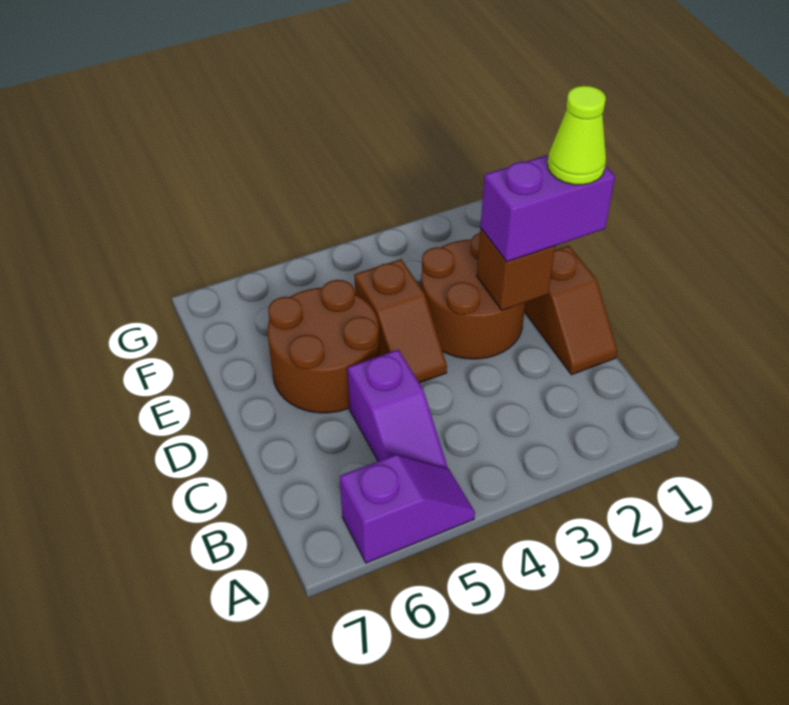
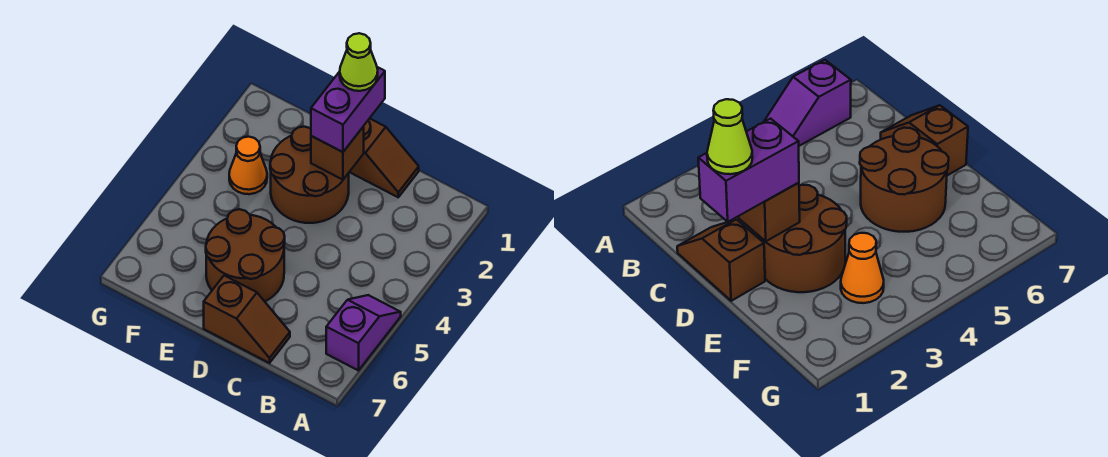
purple slope B5:C5 level 1 top C -> none
brown slope D4:E4 level 1 top E -> brown slope C7:D7 level 1 top D
none -> orange cone F3 level 1

